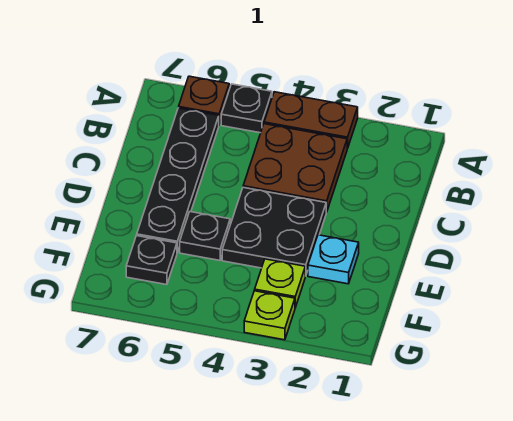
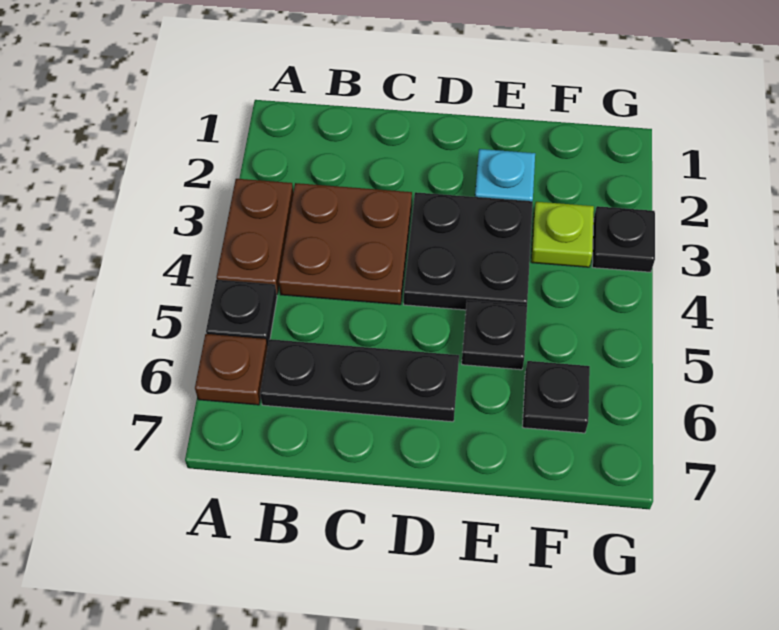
black plate B6:E6 level 1 -> black plate B6:D6 level 1
lime plate G3 level 1 -> black plate G3 level 1

